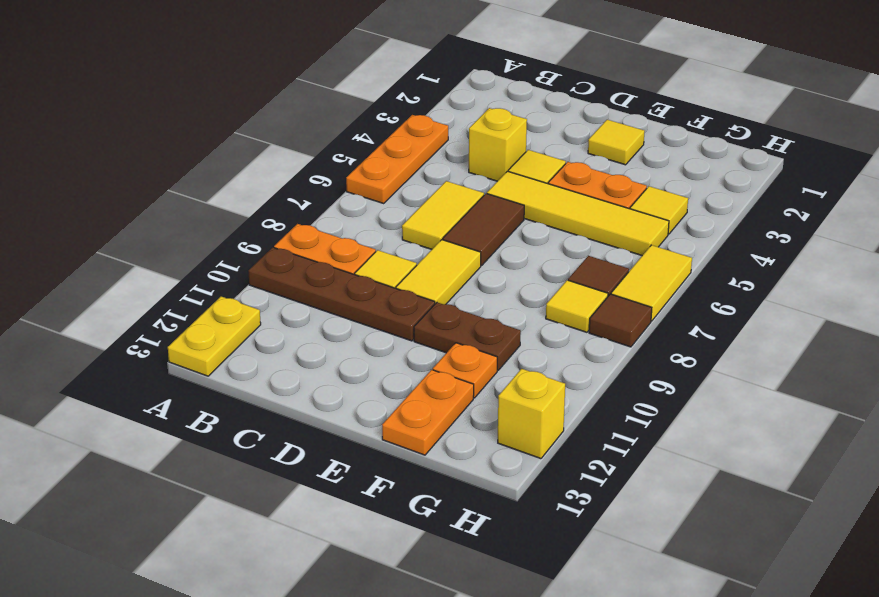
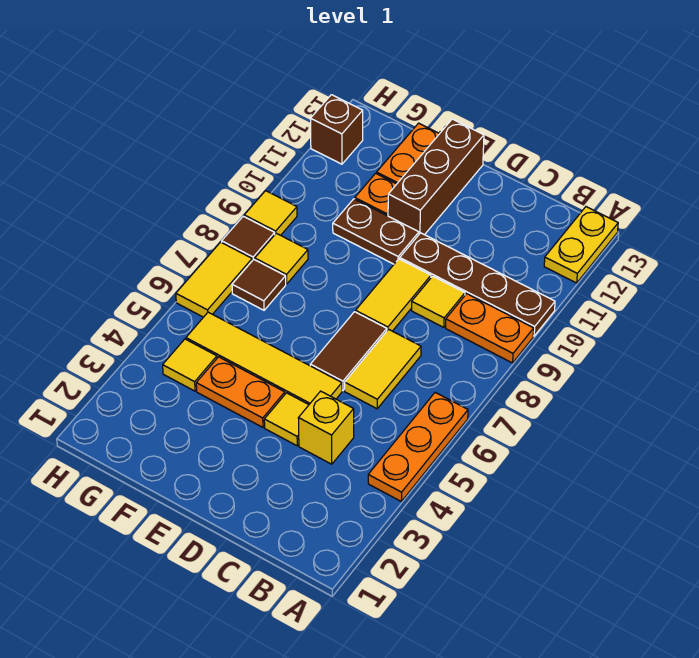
yellow tile E2 level 1 -> yellow tile H9 level 1
none -> brown brick E11:E13 level 1
yellow brick H12 level 1 -> brown brick H12 level 1

